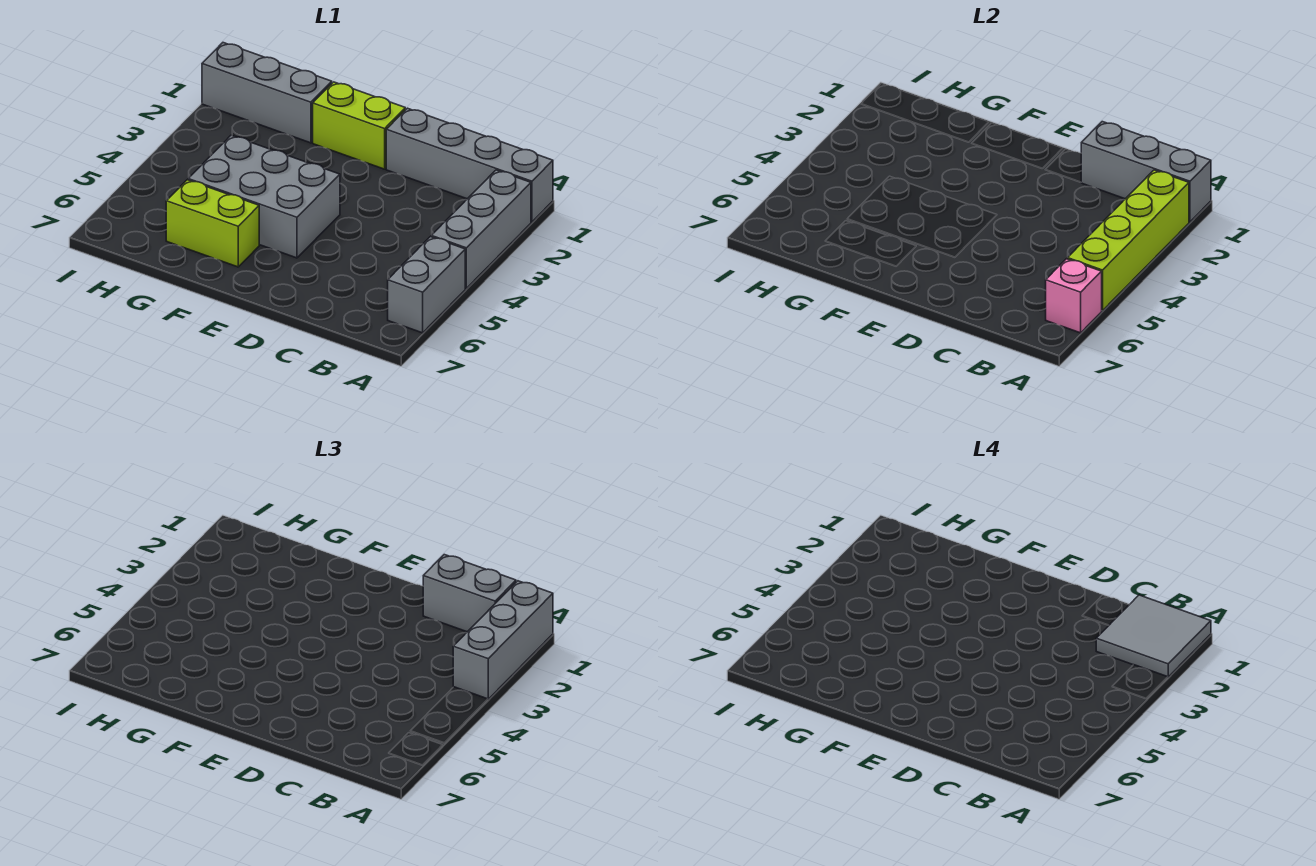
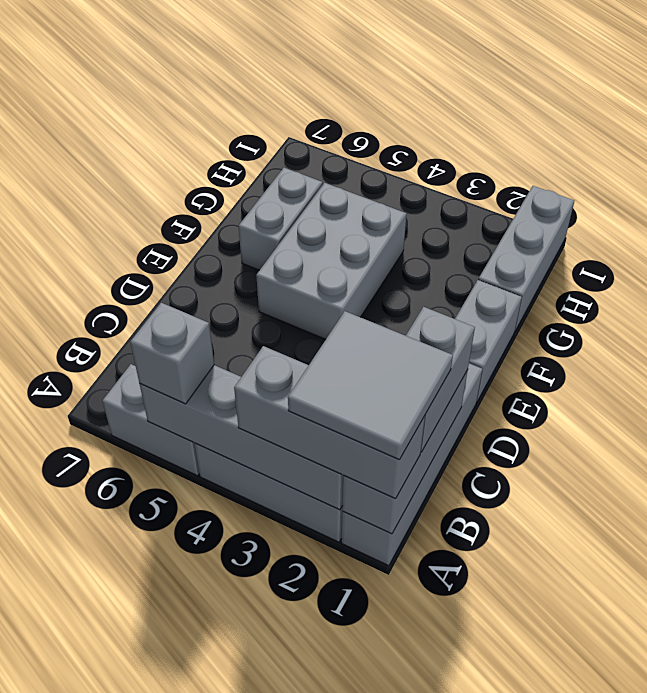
lime brick A2:A5 level 2 -> grey brick A2:A5 level 2
none -> grey brick A5 level 3
pink brick A6 level 2 -> none
lime brick E1:F1 level 1 -> grey brick E1:F1 level 1
lime brick F6:G6 level 1 -> grey brick F6:G6 level 1

